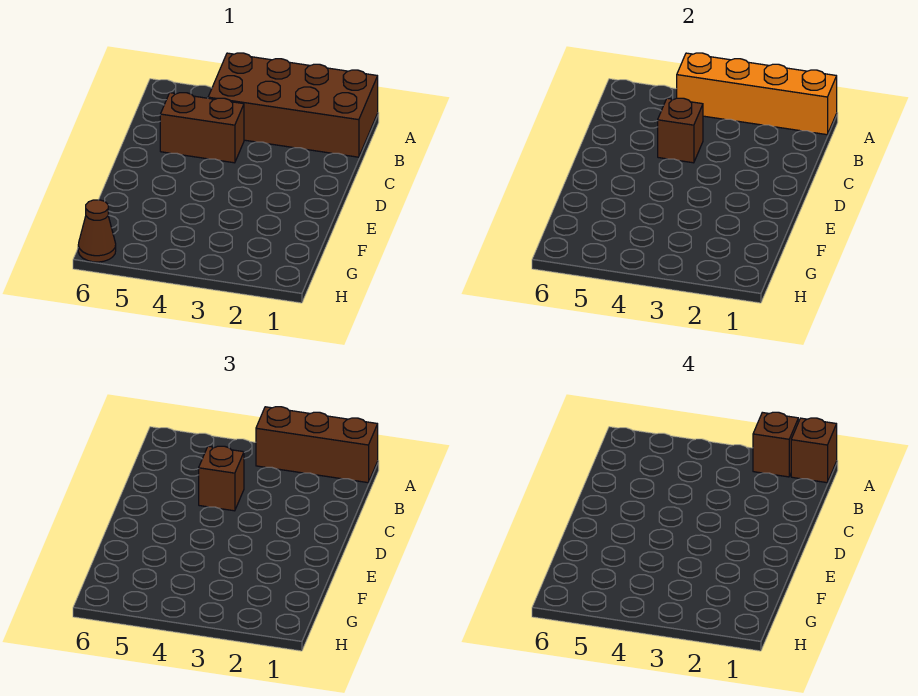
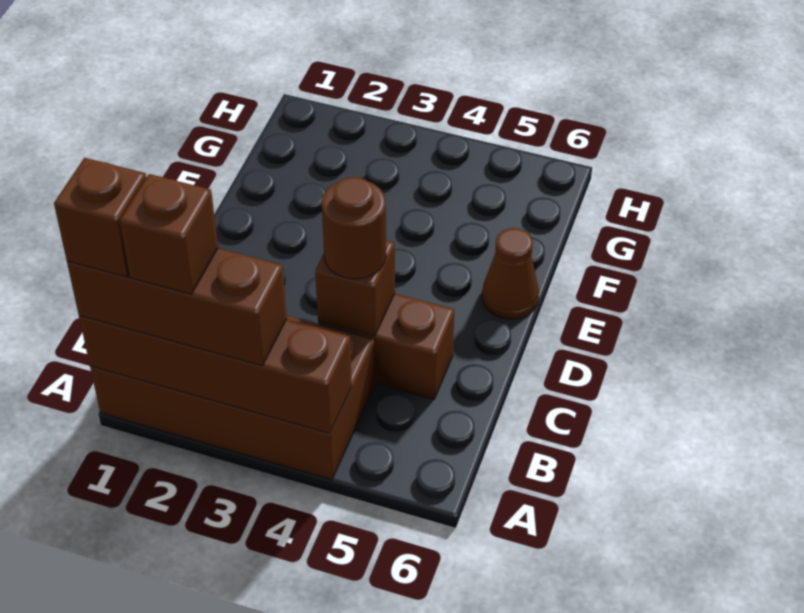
orange brick A1:A4 level 2 -> brown brick A1:A4 level 2
brown brick C4 level 3 -> brown round brick C4 level 3
brown cone H6 level 1 -> brown cone E6 level 1

